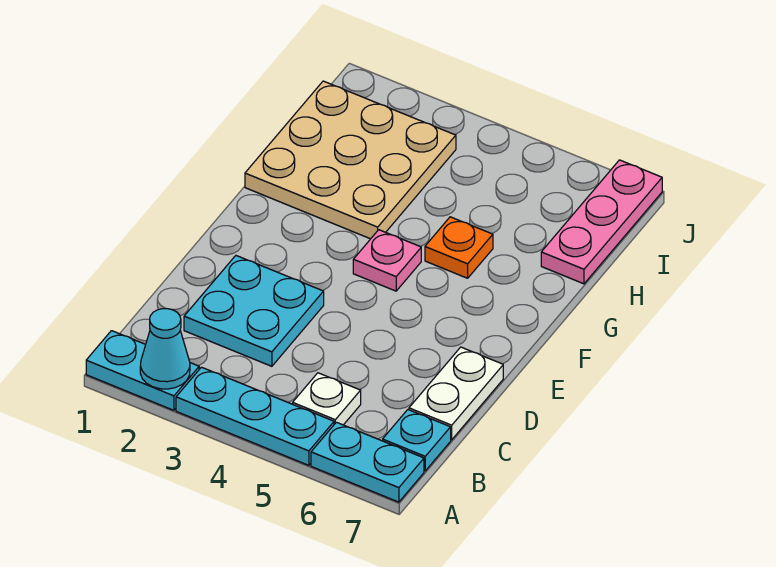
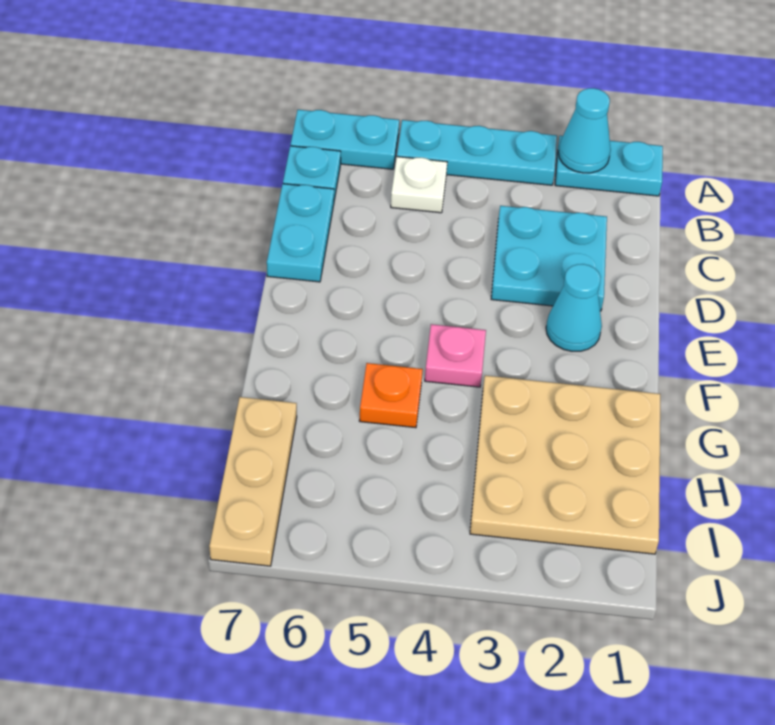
white plate C7:D7 level 1 -> cyan plate C7:D7 level 1
none -> cyan cone E2 level 1
pink plate H7:J7 level 1 -> tan plate H7:J7 level 1

